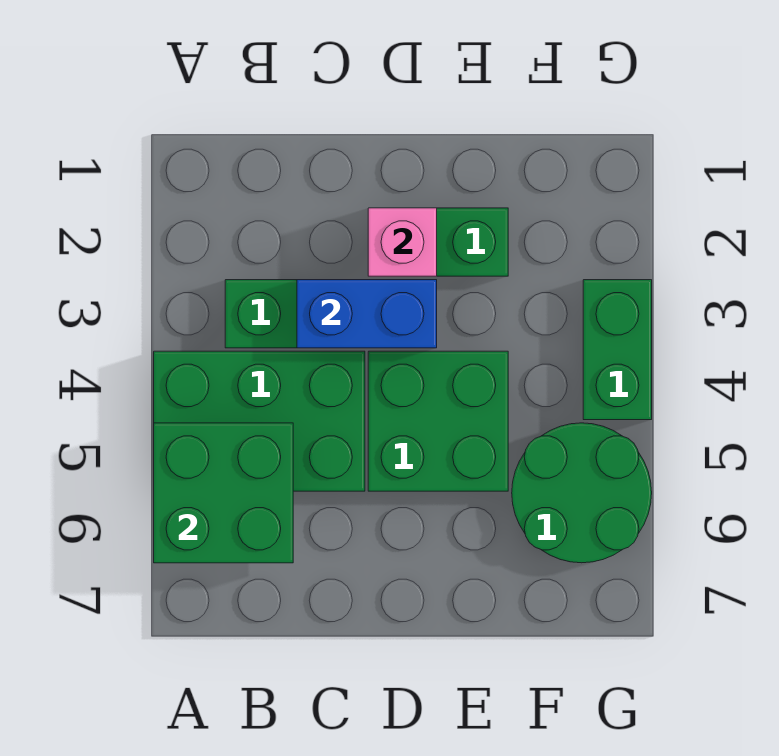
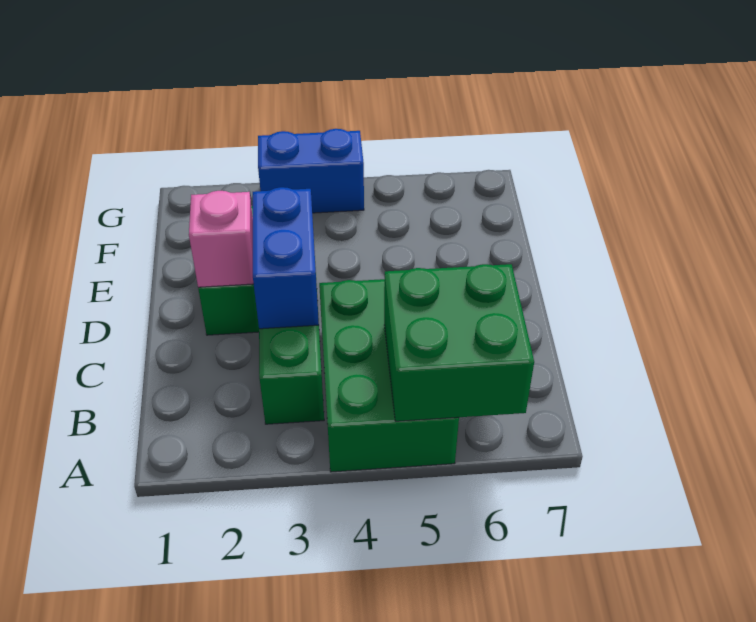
green brick D4:E5 level 1 -> none
green round brick F5:G6 level 1 -> none
green brick G3:G4 level 1 -> blue brick G3:G4 level 1

